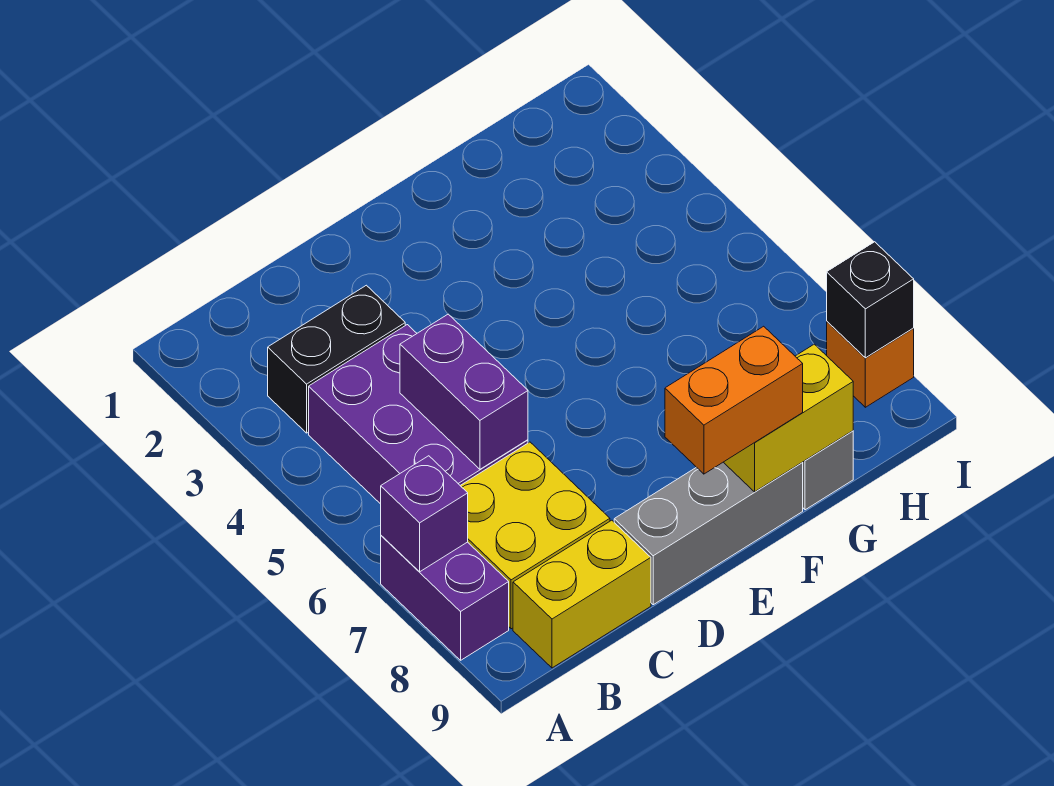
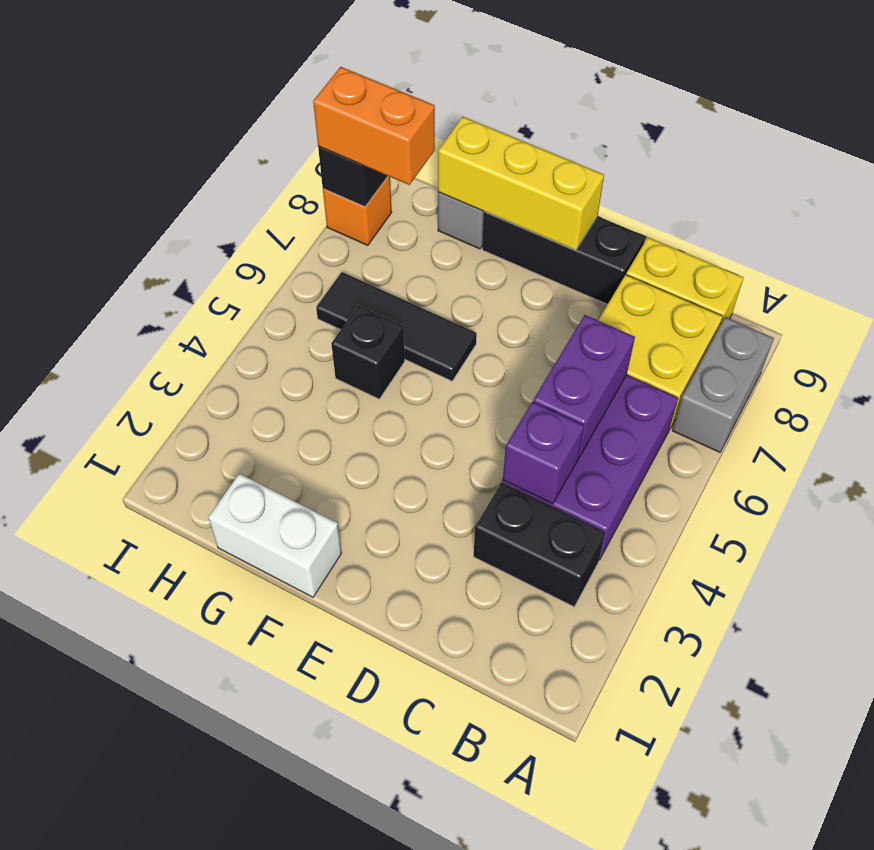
purple brick A7:A8 level 1 -> grey brick A7:A8 level 1
purple brick A7 level 2 -> purple brick C4 level 2
grey brick D9:F9 level 1 -> black brick D9:F9 level 1
orange brick E9:F9 level 3 -> orange brick H8:I8 level 3
none -> white brick F1:G1 level 1
none -> black tile F6:H6 level 1
yellow brick F9:G9 level 2 -> yellow brick E9:G9 level 2
none -> black brick G5 level 1

